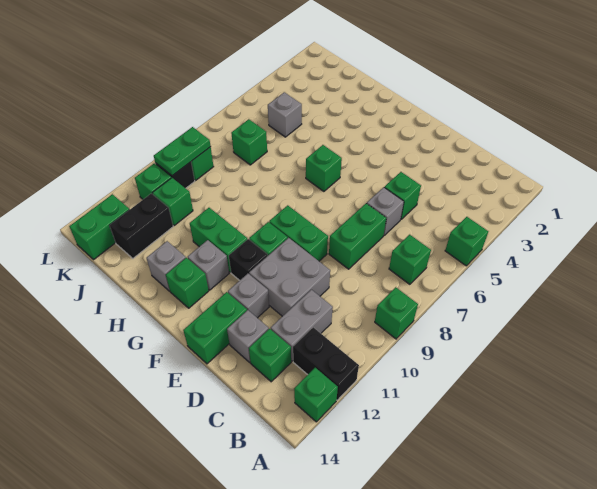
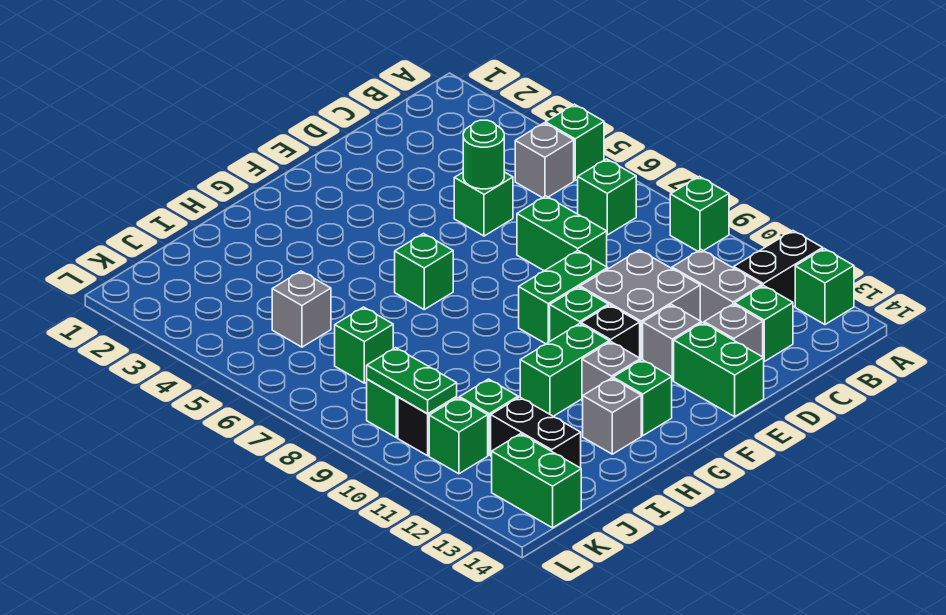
none -> green round brick D5 level 2
grey brick D6 level 1 -> grey brick B5 level 1

